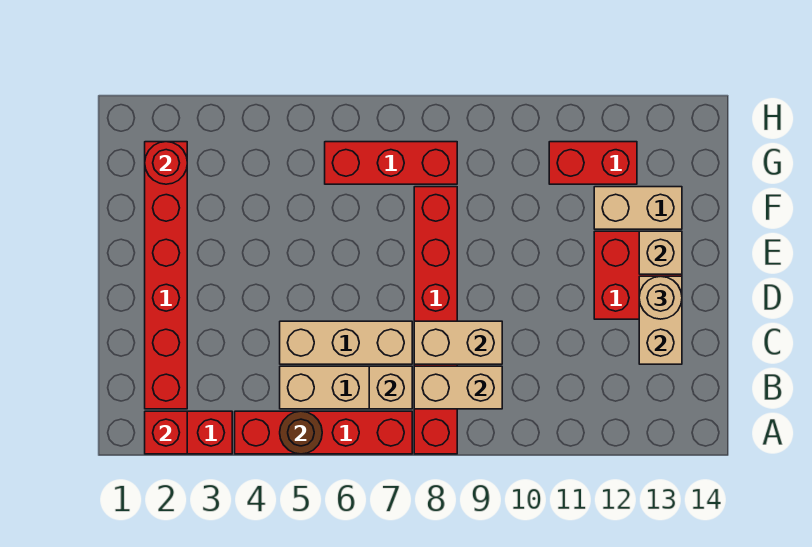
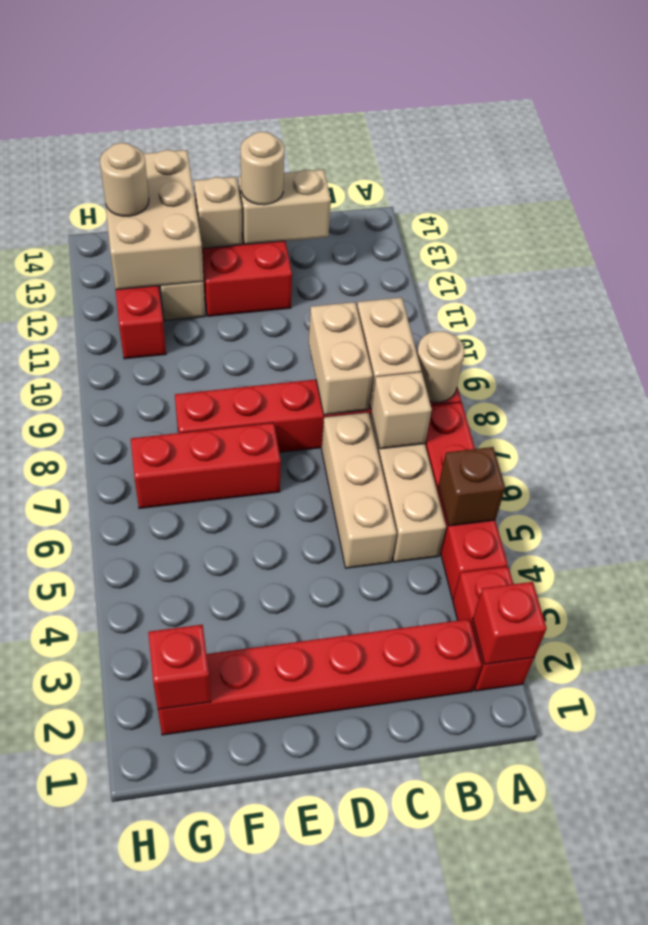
brown round brick A5 level 2 -> brown brick A5 level 2
none -> tan round brick A8 level 2
none -> tan brick F12:G14 level 2
red round brick G2 level 2 -> red brick G2 level 2
red brick G6:G8 level 1 -> red brick E7:G7 level 1
none -> tan round brick G13 level 3

